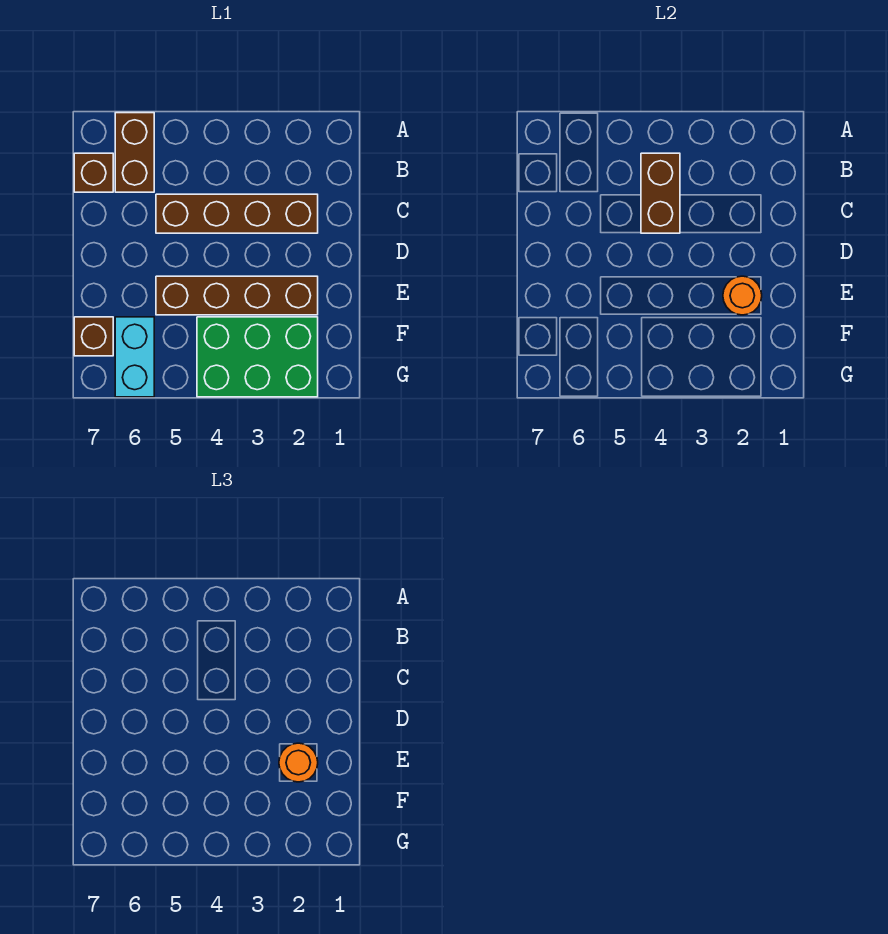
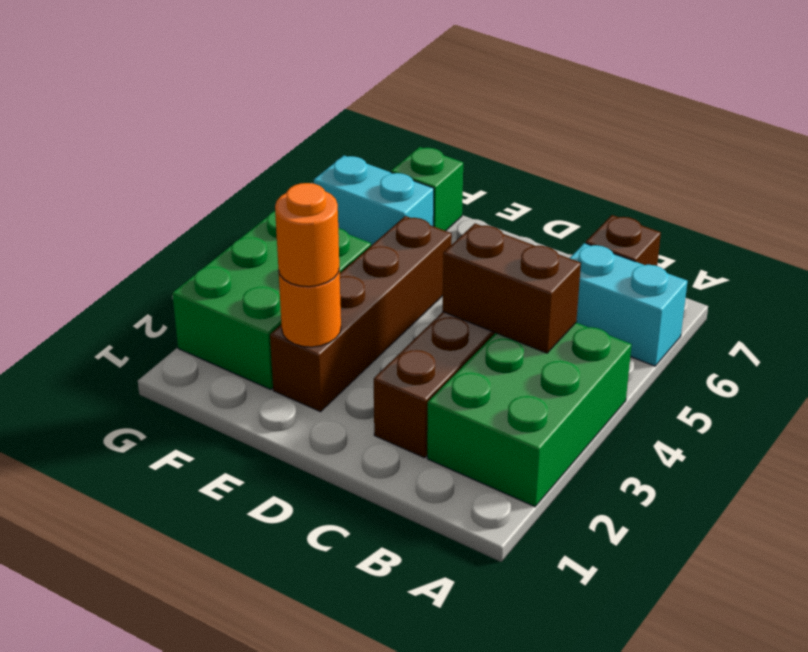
none -> green brick A2:B4 level 1
brown brick A6:B6 level 1 -> cyan brick A6:B6 level 1
brown brick F7 level 1 -> green brick F7 level 1

